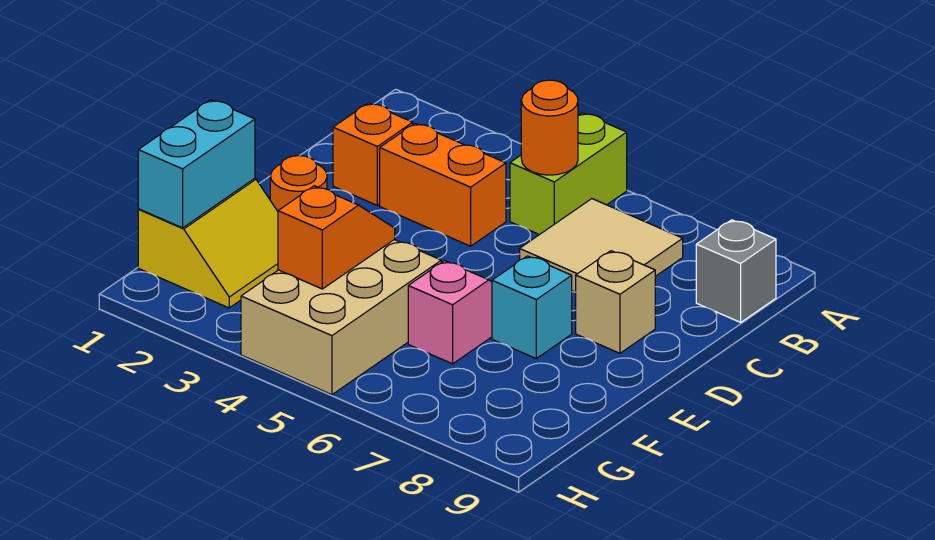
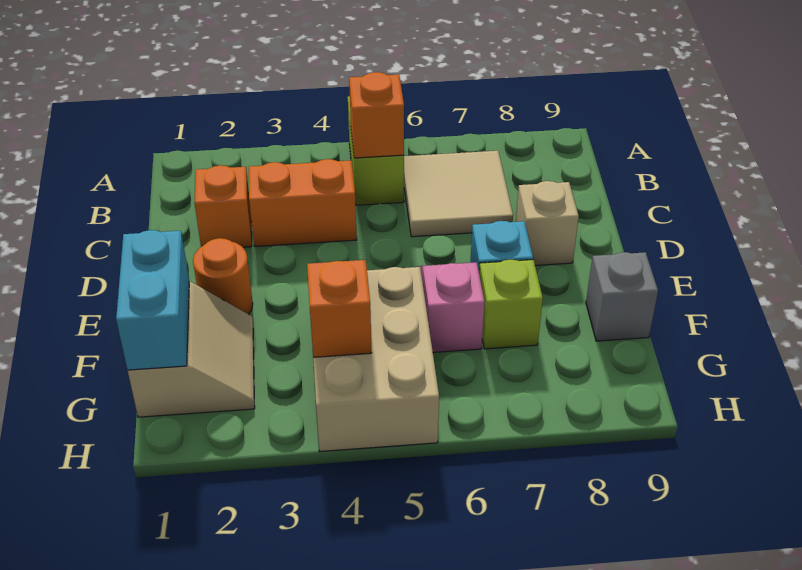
orange round brick B5 level 2 -> orange brick B5 level 2
grey brick B9 level 1 -> grey brick F9 level 1
yellow slope F1:G2 level 1 top 1 -> tan slope F1:G2 level 1 top 1
none -> lime brick F7 level 1

